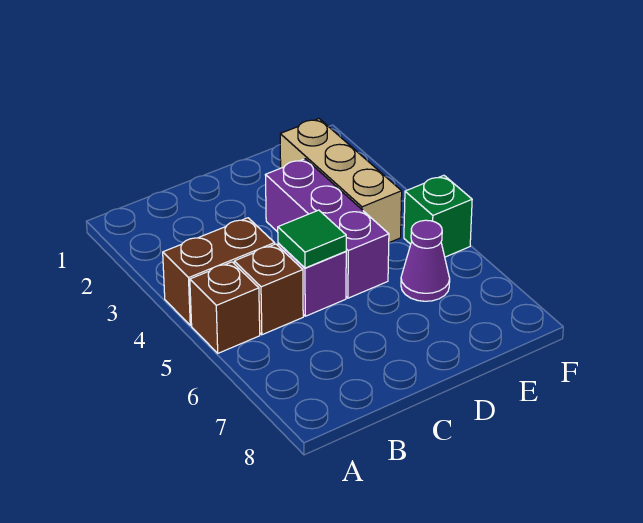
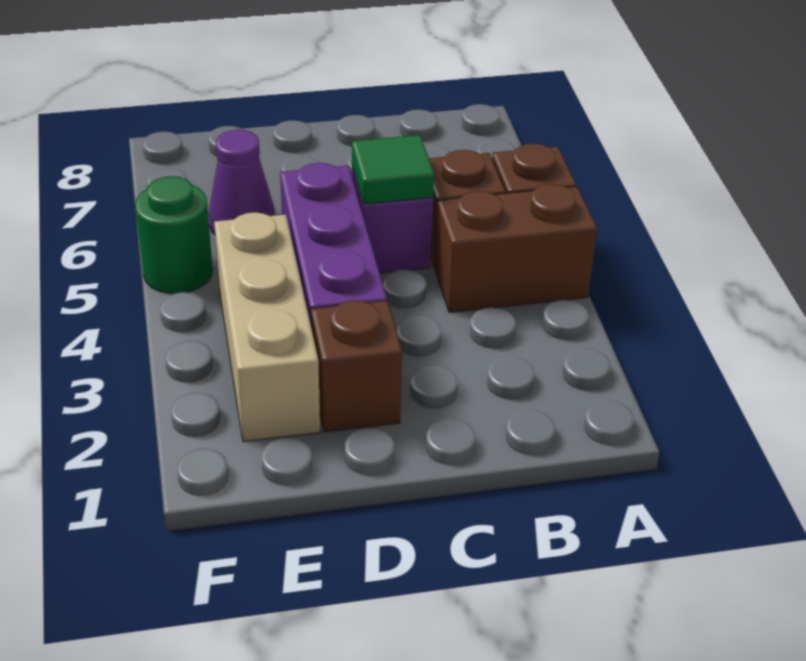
none -> brown brick D2 level 1
green brick F5 level 1 -> green round brick F5 level 1

